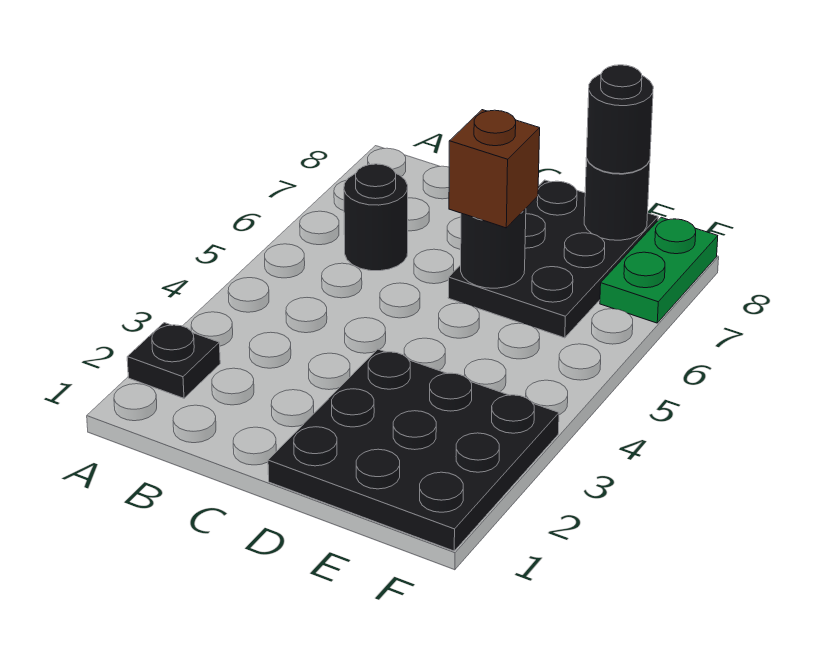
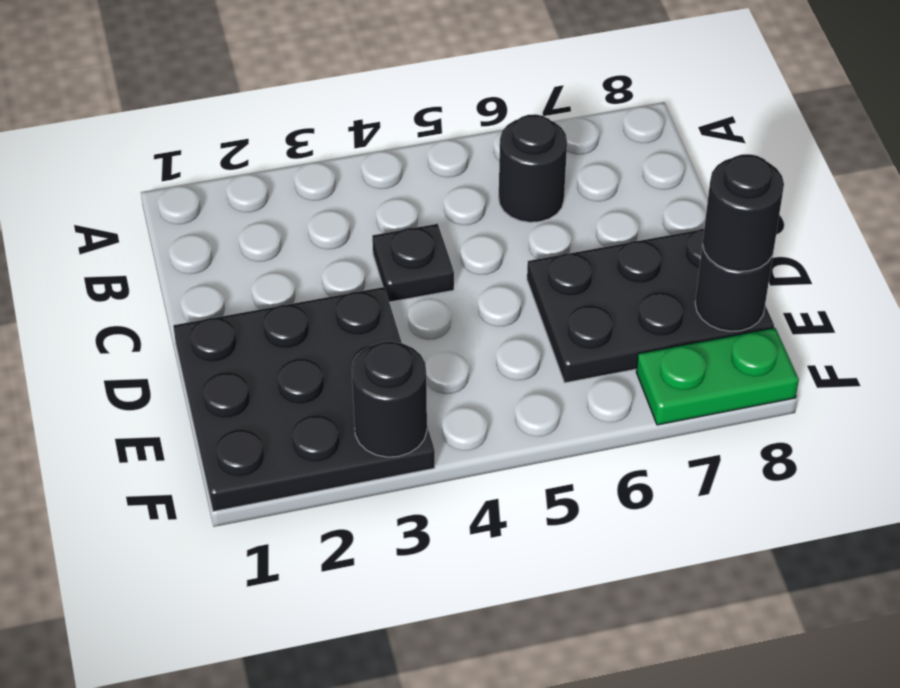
black plate A2 level 1 -> black plate C4 level 1
black round brick D6 level 2 -> black round brick F3 level 2
brown brick D6 level 3 -> none

